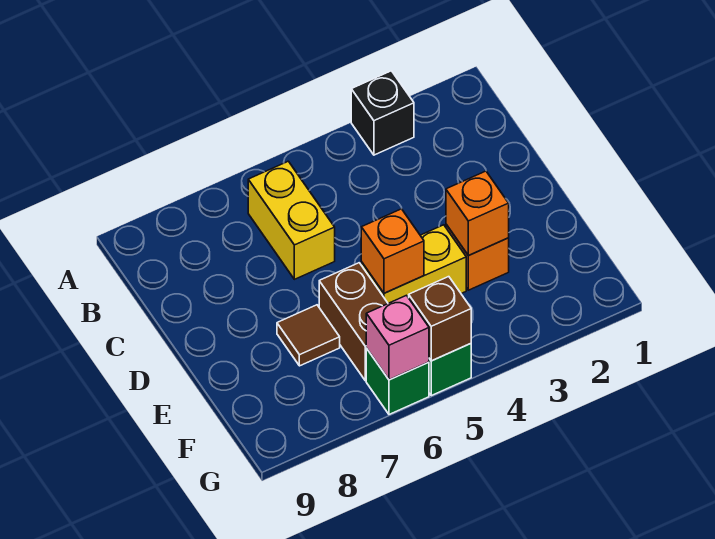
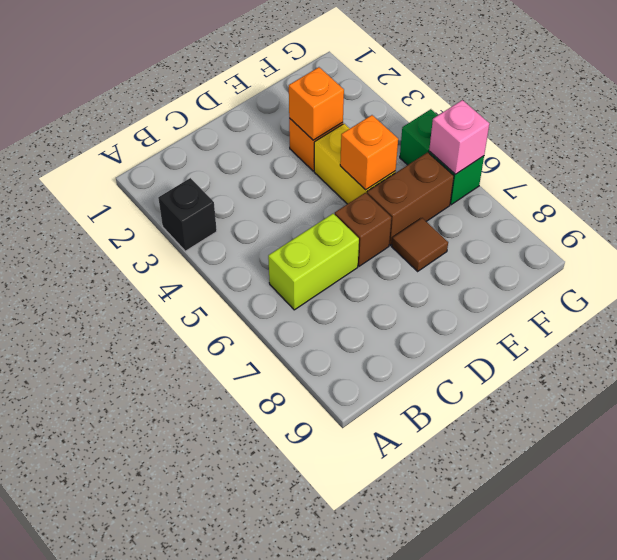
yellow brick B6:C6 level 1 -> lime brick B6:C6 level 1
brown brick G5 level 2 -> brown brick D6 level 1

